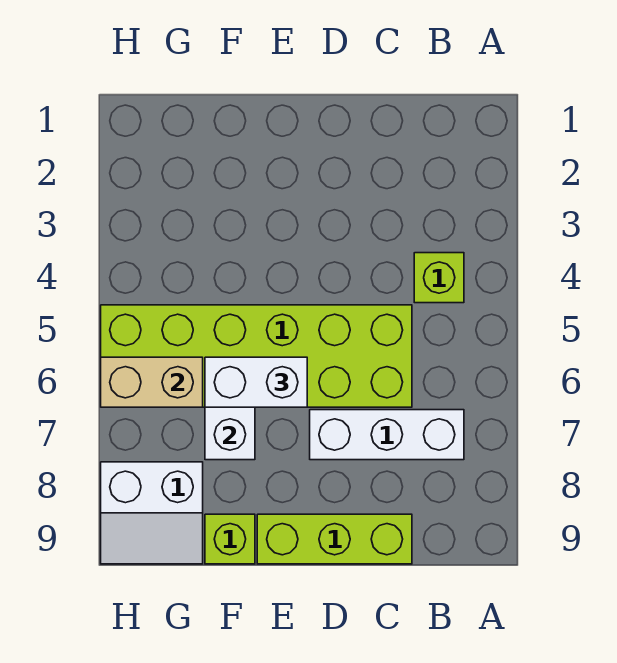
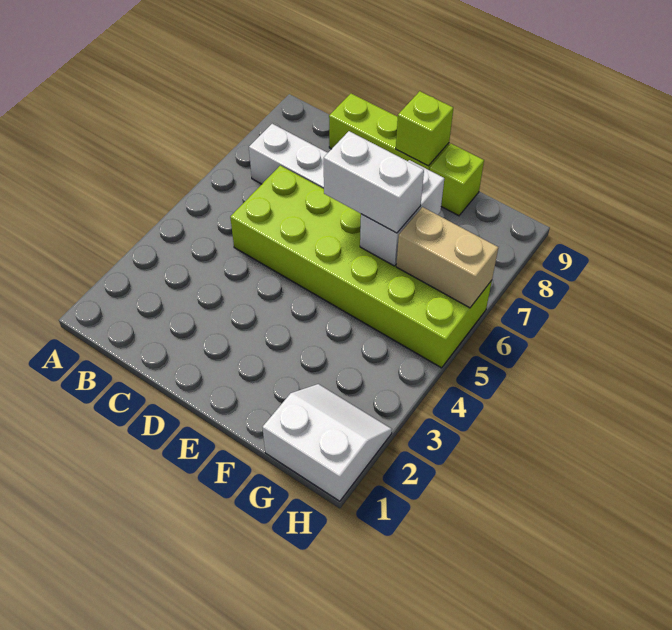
lime brick B4 level 1 -> lime brick E9 level 2
white slope G8:H9 level 1 top 8 -> white slope G1:H2 level 1 top 1

